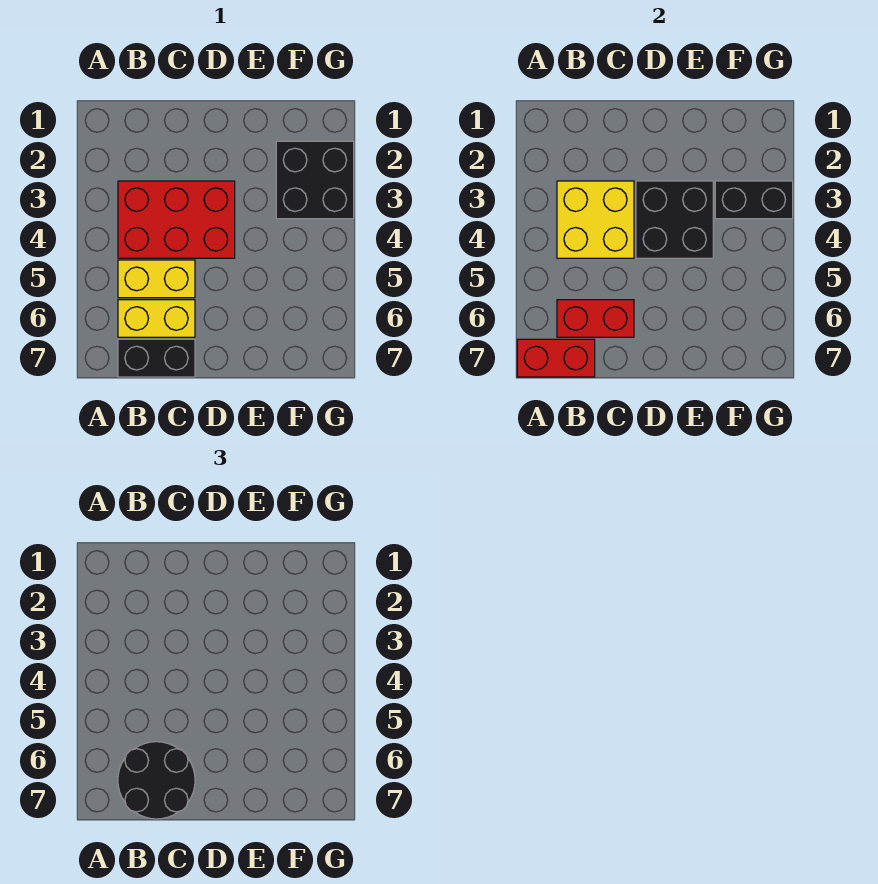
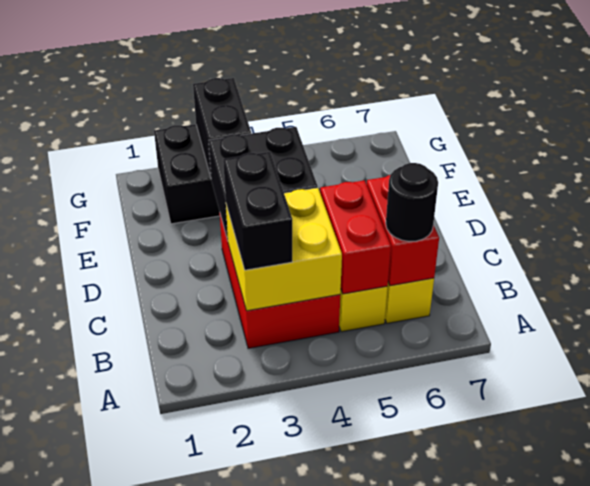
red brick A7:B7 level 2 -> red brick B5:C5 level 2
black round brick B6:C7 level 3 -> black round brick B6 level 3
black brick B7:C7 level 1 -> black brick B3:C3 level 3

